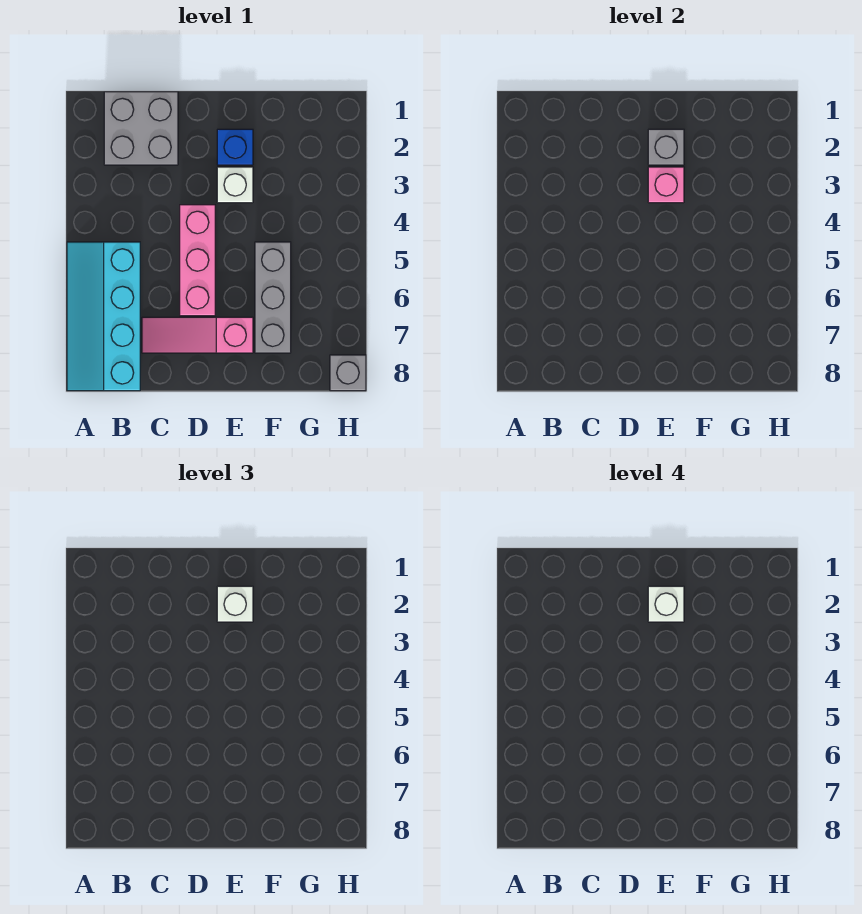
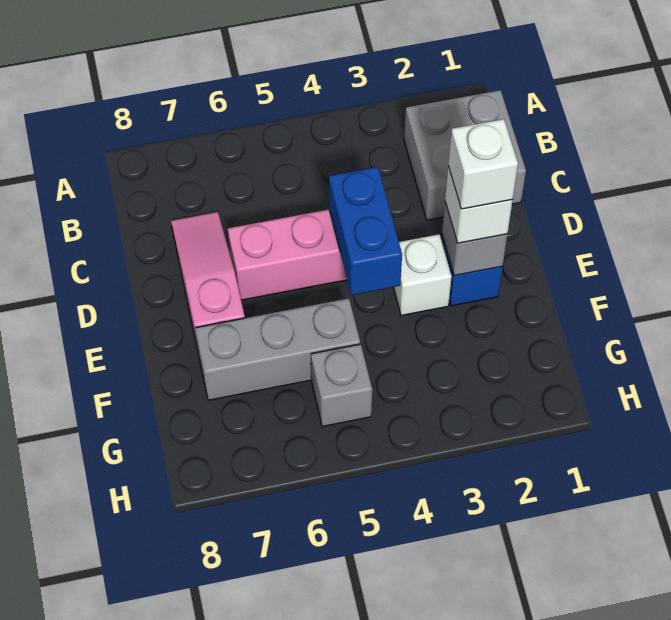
cyan slope A5:B8 level 1 top B -> none
none -> blue brick D4:E4 level 2
pink brick E3 level 2 -> none
grey brick H8 level 1 -> grey brick G5 level 1

